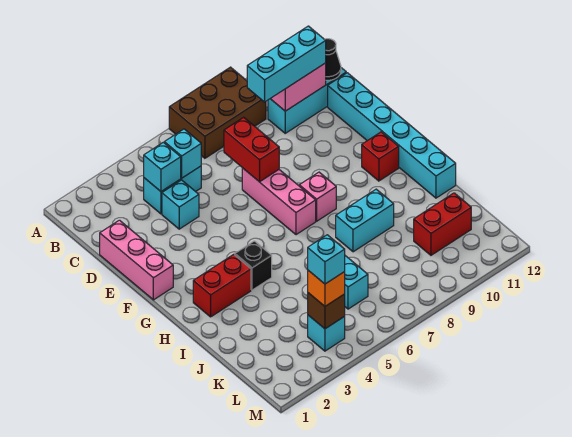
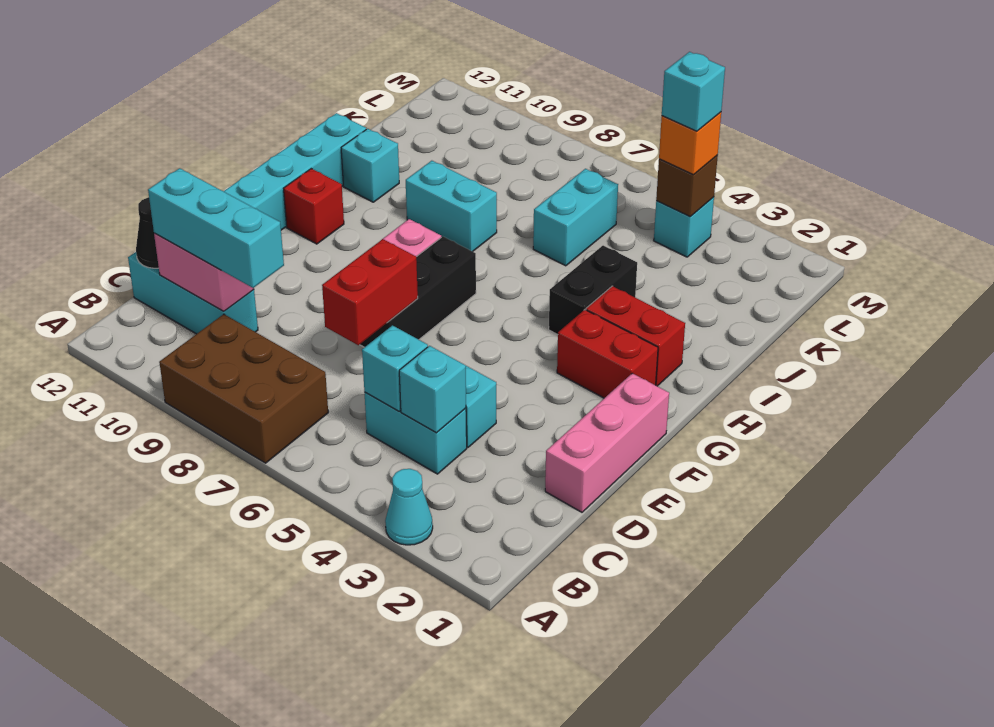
none -> cyan cone A3 level 1
pink brick E7:G7 level 1 -> black brick E7:G7 level 1
black brick H4 level 1 -> black brick H4:I4 level 1
none -> cyan brick I11 level 1
red brick K10:K11 level 1 -> red brick G2:G3 level 1

